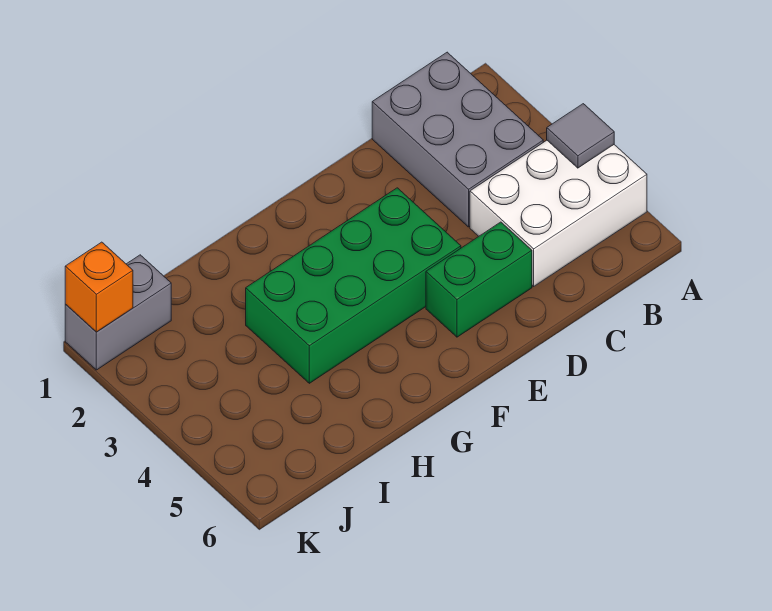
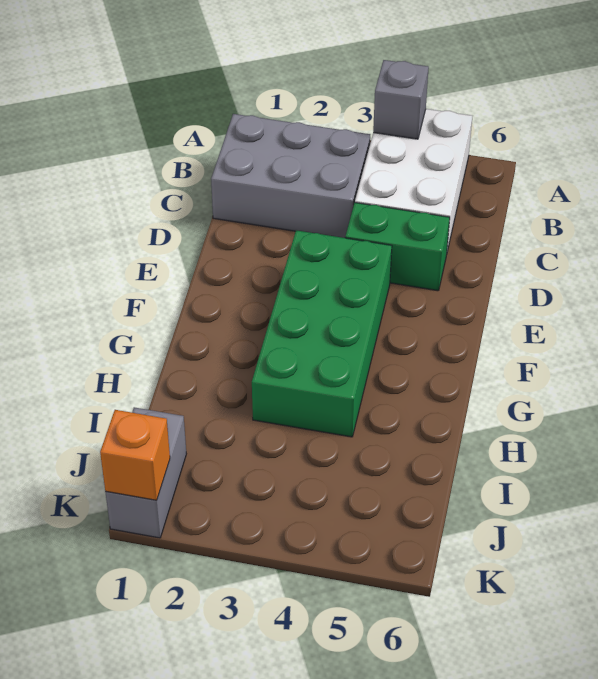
grey tile A4 level 2 -> grey brick A4 level 2
green brick D5:E5 level 1 -> green brick D4:D5 level 1

